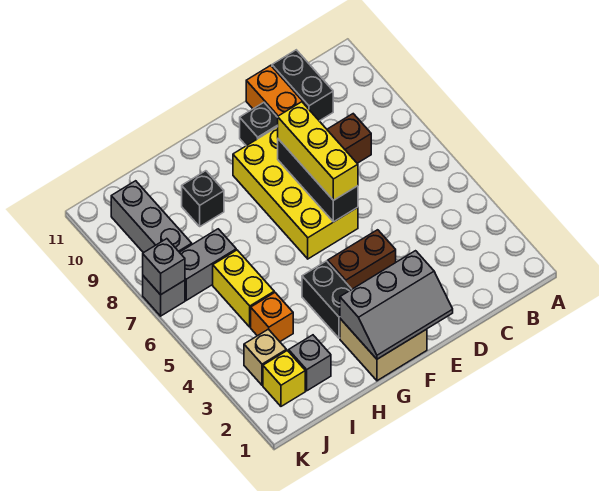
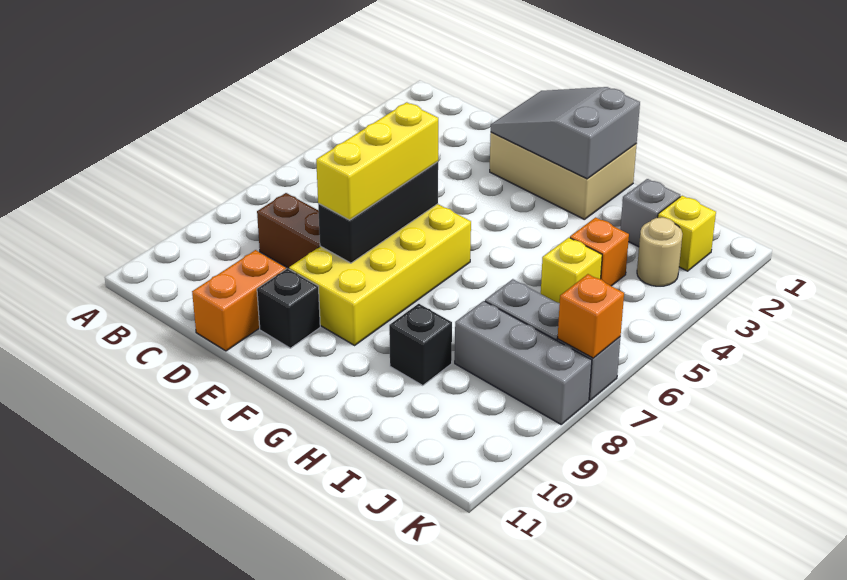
black brick C10:C11 level 1 -> none
grey slope E1:G2 level 2 top 2 -> grey slope E1:G2 level 2 top G
brown brick E4:F4 level 1 -> none
tan brick F1:G2 level 1 -> tan brick E1:G2 level 1
black brick G3:G4 level 1 -> none
yellow brick I5:I6 level 1 -> yellow brick I5 level 1
tan brick J3 level 1 -> tan round brick J3 level 1
grey brick J8:J10 level 1 -> grey brick I8:K8 level 1
grey brick K7 level 2 -> orange brick K7 level 2

